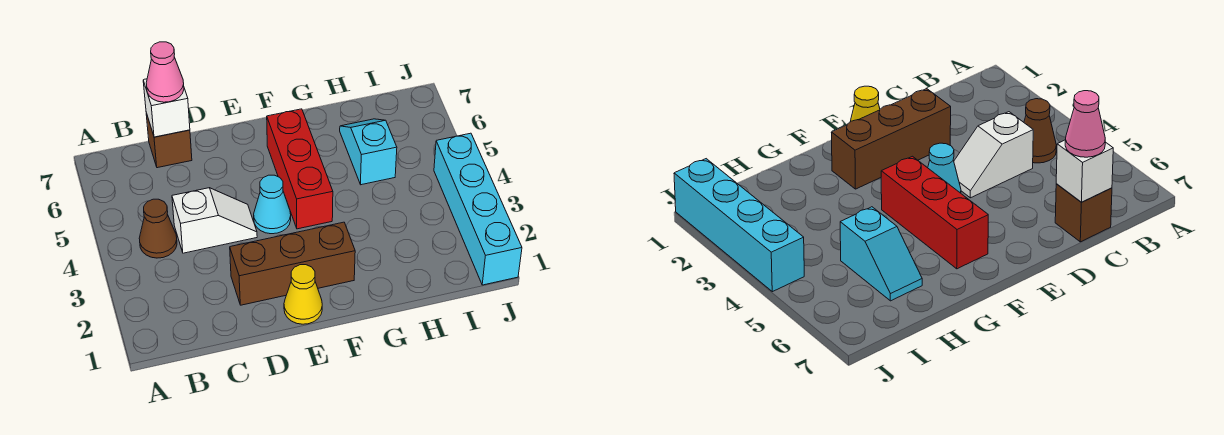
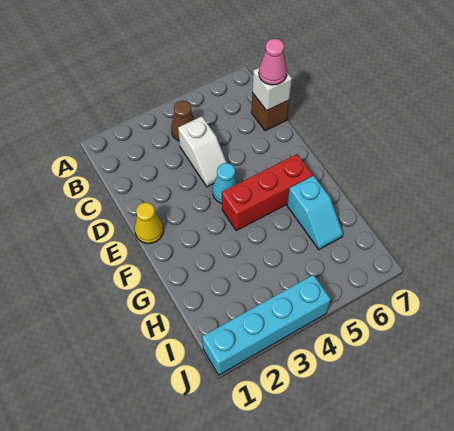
brown brick D2:F2 level 1 -> none
cyan slope H5:H6 level 1 top 5 -> cyan slope G6:H6 level 1 top G

